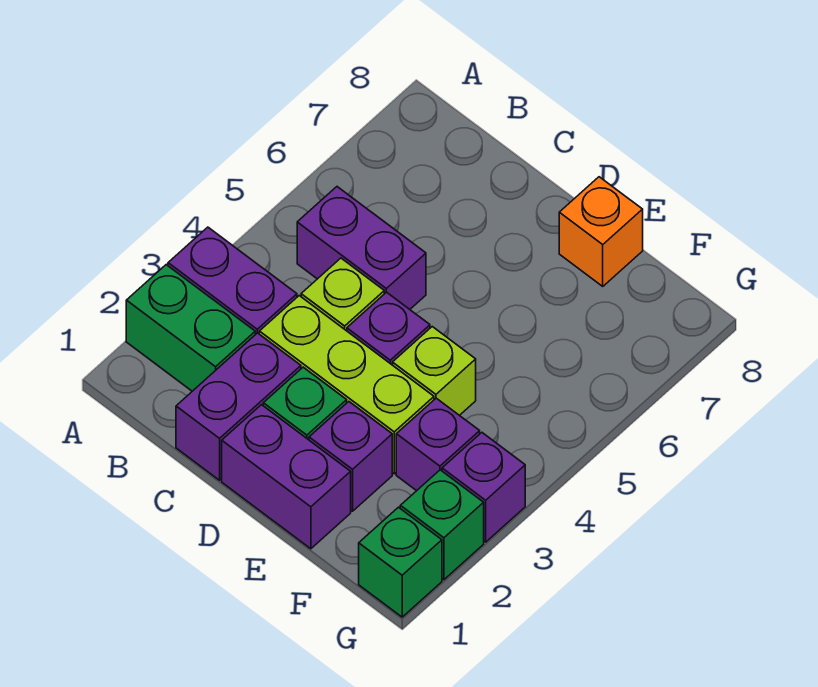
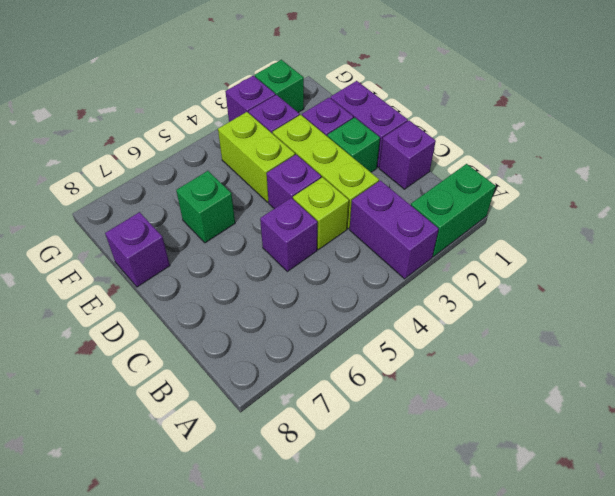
green brick A2:B2 level 1 -> green brick A1:A2 level 1
purple brick B5:C5 level 1 -> purple brick C5 level 1
purple brick C1:C2 level 1 -> purple brick C1 level 1
lime brick E4 level 1 -> lime brick E4:F4 level 1
orange brick E8 level 1 -> purple brick E8 level 1
green brick G1 level 1 -> green brick E6 level 1

